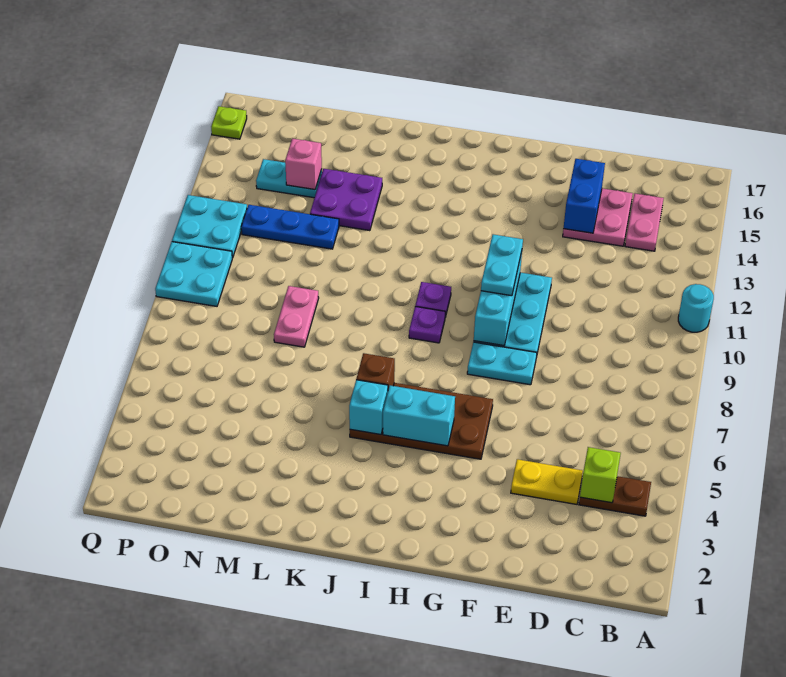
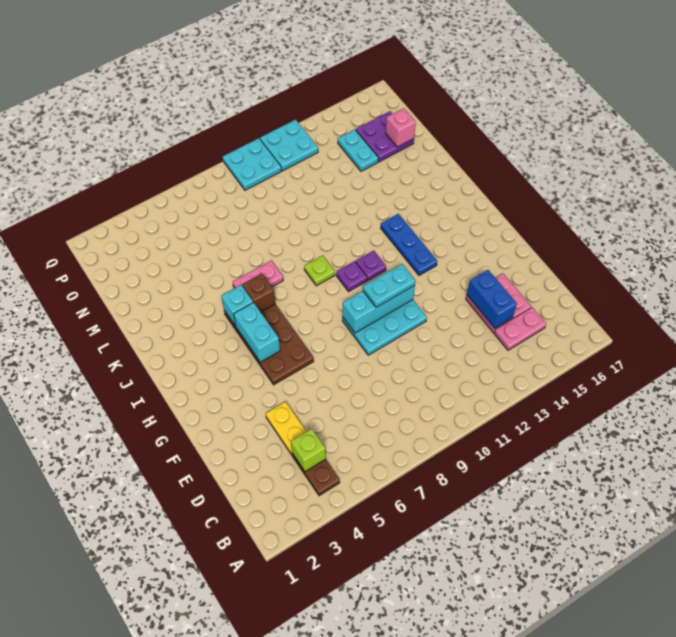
cyan round brick A11 level 1 -> none
blue brick E14:E15 level 2 -> blue brick D14:E14 level 2
cyan plate F8:G8 level 1 -> none
purple plate I9 level 1 -> purple plate I11 level 1
purple plate L13:M14 level 1 -> purple plate N15:O16 level 1
pink plate M8:M9 level 1 -> pink plate K6:K7 level 1
blue plate M12:O12 level 1 -> blue plate H13:J13 level 1
pink brick N14 level 2 -> pink brick N16 level 2
lime plate Q16 level 1 -> lime plate J9 level 1

